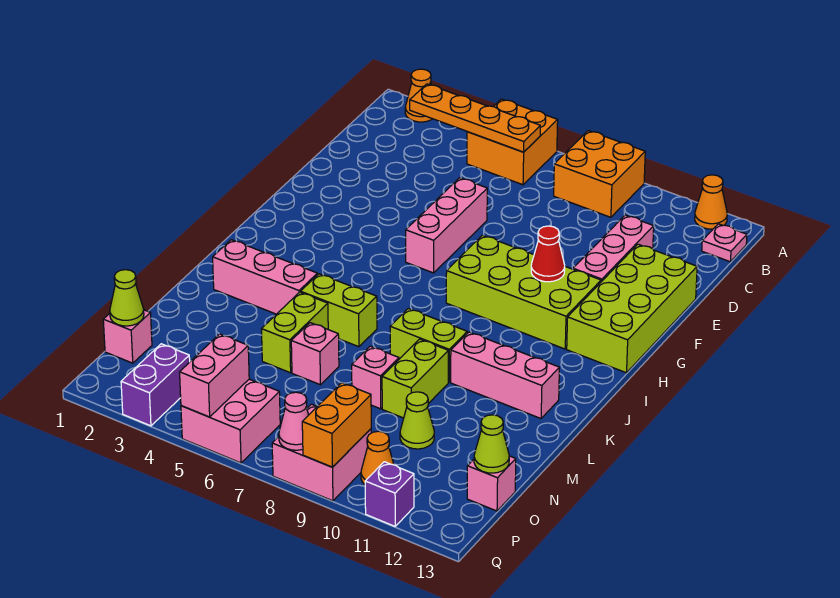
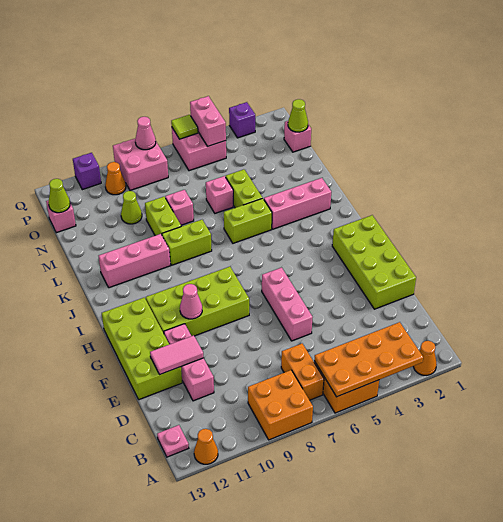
orange plate B3:B6 level 2 -> orange plate A3:B6 level 2
none -> lime brick E1:H2 level 1
none -> pink tile E11:E12 level 2
red cone G10 level 2 -> pink cone G10 level 2
purple brick P3:Q3 level 1 -> purple brick Q3 level 1
orange brick P9:Q9 level 2 -> orange brick B7:C7 level 1
none -> lime tile Q6 level 2

